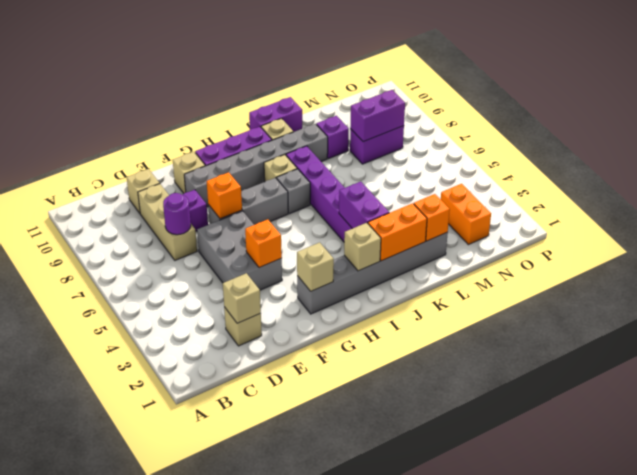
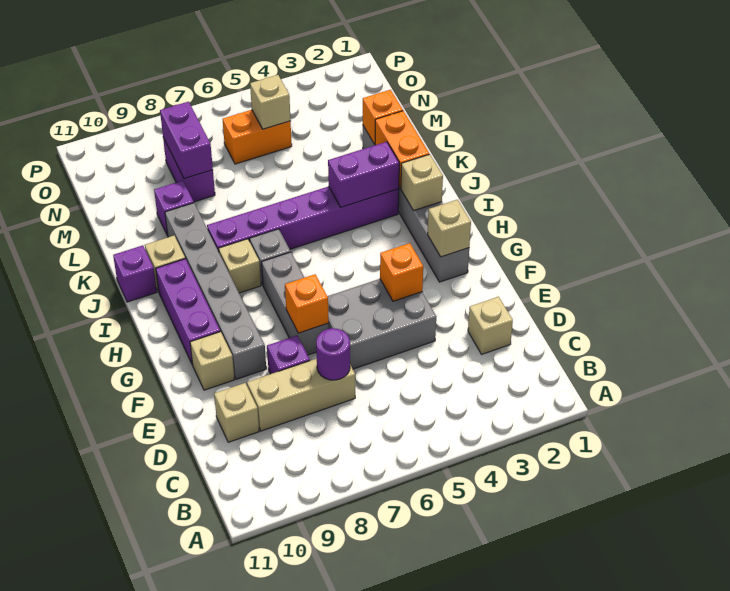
tan brick D2 level 2 -> tan brick N5 level 2
purple brick J11:K11 level 1 -> purple brick J11 level 1
orange brick N2:N3 level 1 -> orange brick N5:N6 level 1

